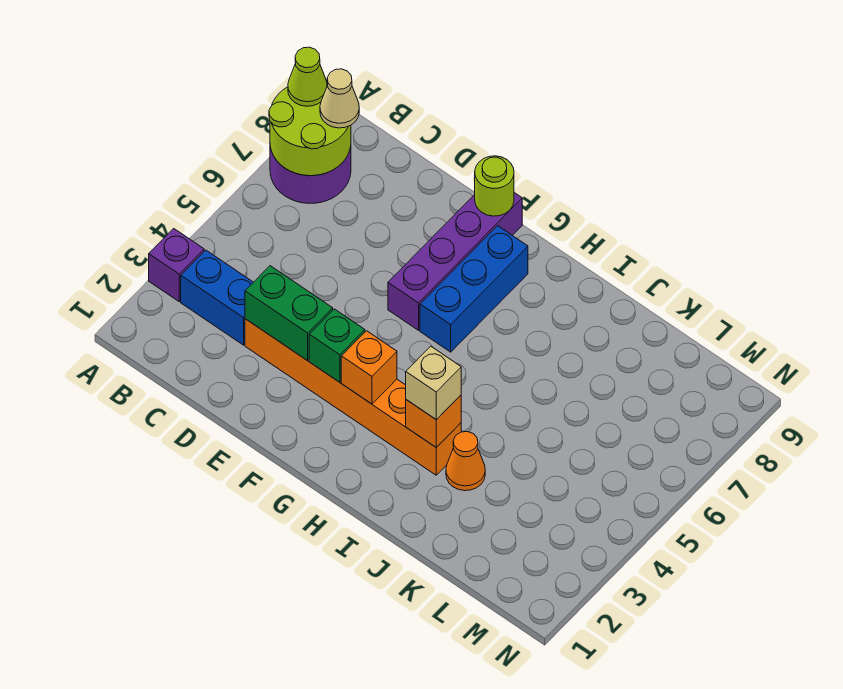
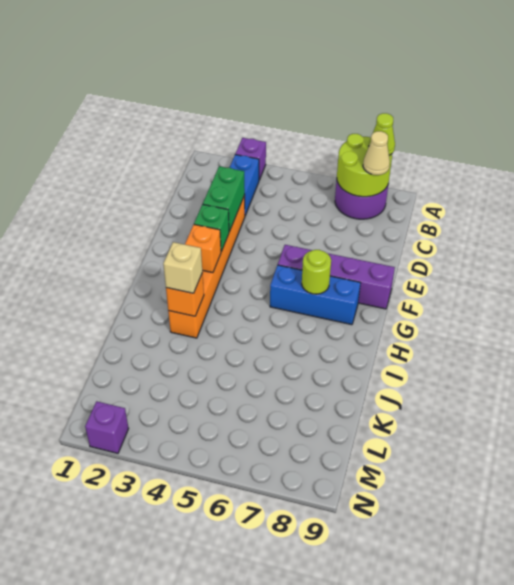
lime round brick F9 level 2 -> lime round brick G7 level 2
orange cone J3 level 1 -> none
none -> purple brick N2 level 1

